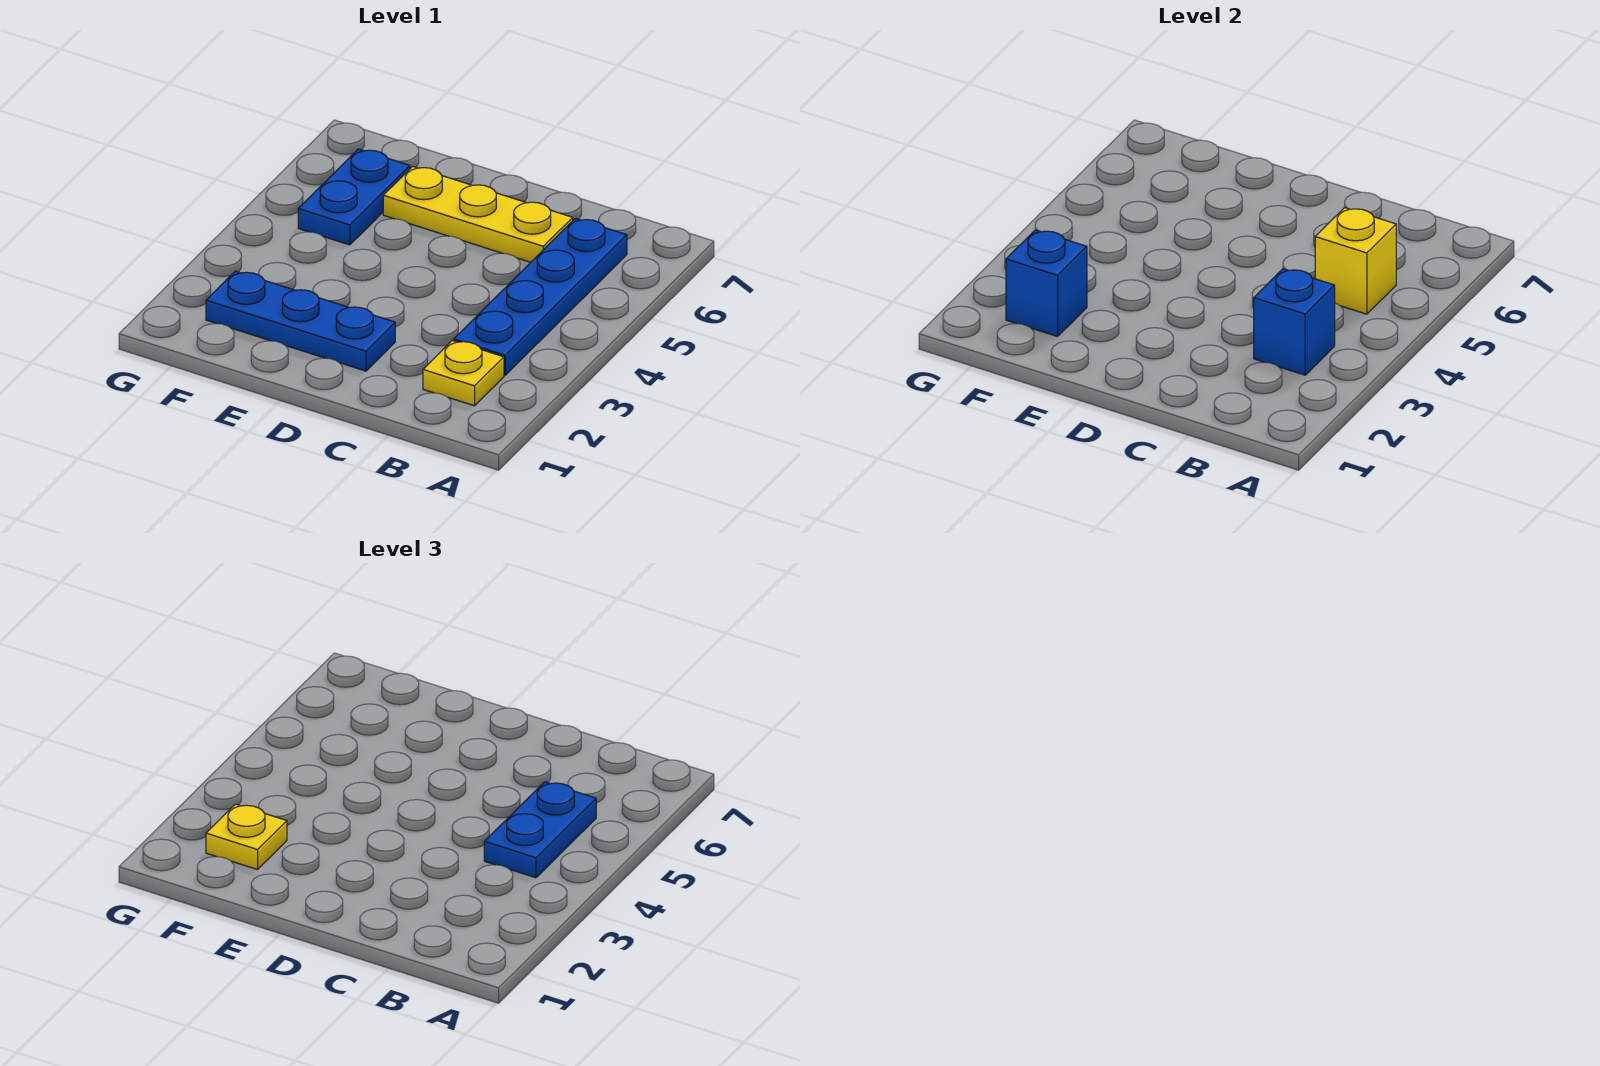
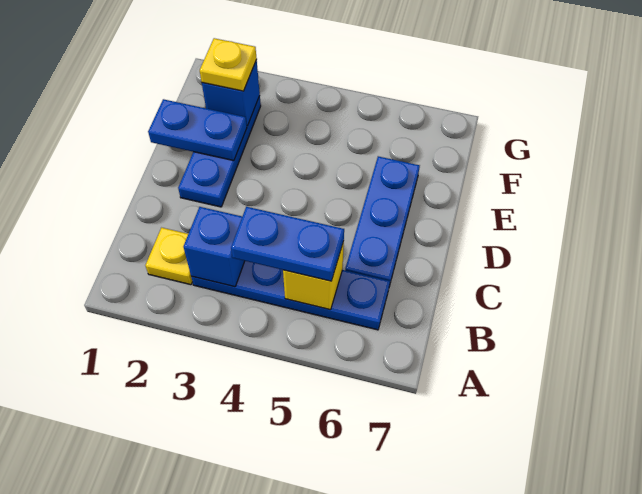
yellow plate C6:E6 level 1 -> blue plate C6:E6 level 1
blue plate F5:F6 level 1 -> blue plate E1:E2 level 2

